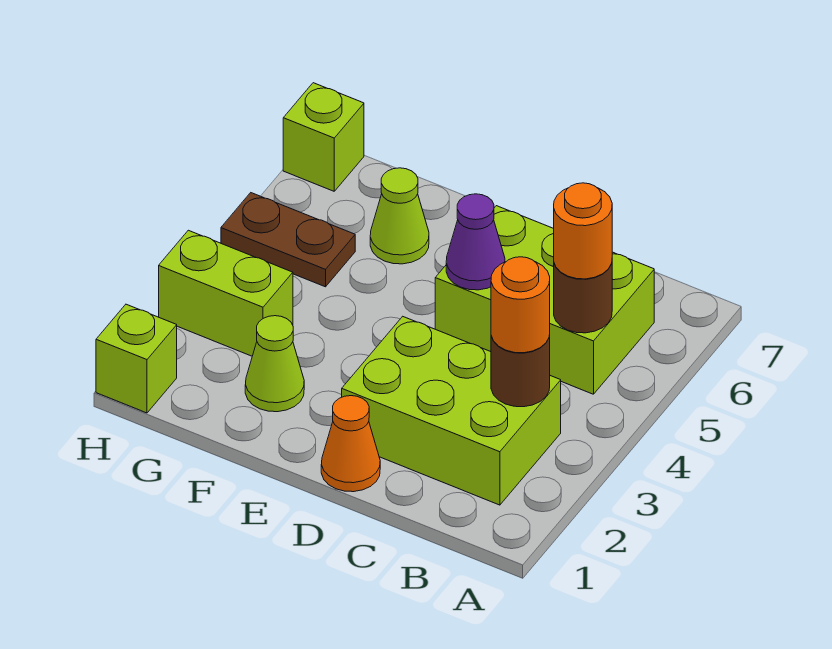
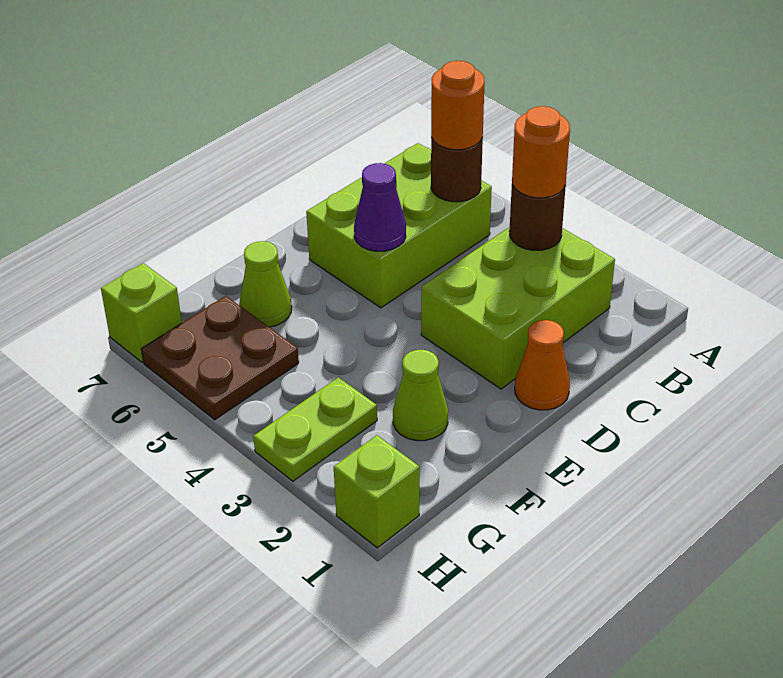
lime brick G3:H3 level 1 -> lime plate G3:H3 level 1
brown plate G5:H5 level 1 -> brown plate G5:H6 level 1

